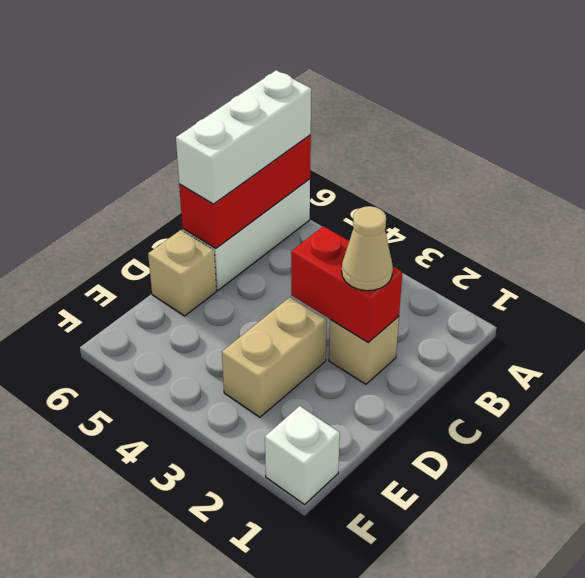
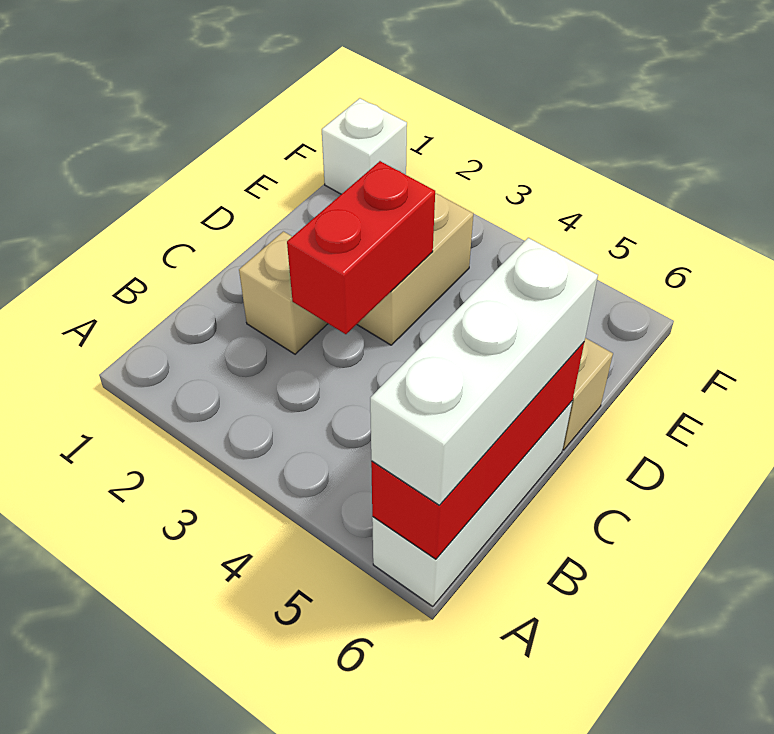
red brick C2:C3 level 2 -> red brick C3:D3 level 2
tan cone C2 level 3 -> none

